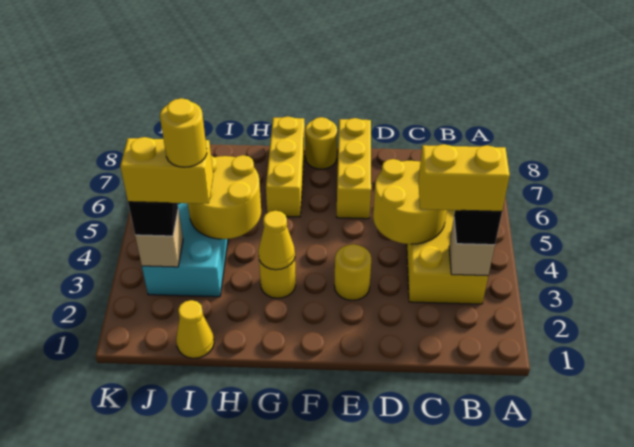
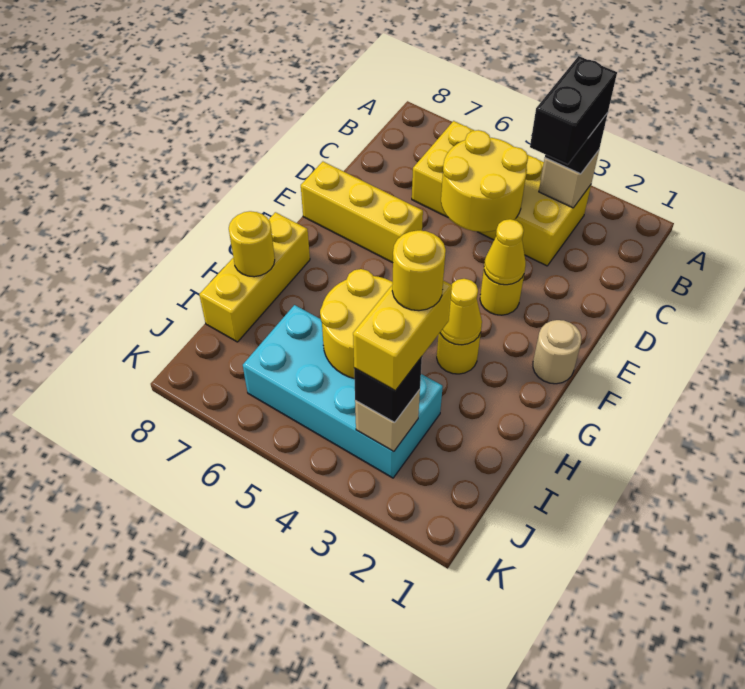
yellow brick B3:C3 level 4 -> black brick B3:C3 level 4
none -> tan round brick F1 level 1
yellow round brick F8 level 1 -> yellow round brick H8 level 2
yellow brick G6:G8 level 1 -> yellow brick G8:I8 level 1
yellow cone I1 level 1 -> yellow cone E3 level 2

